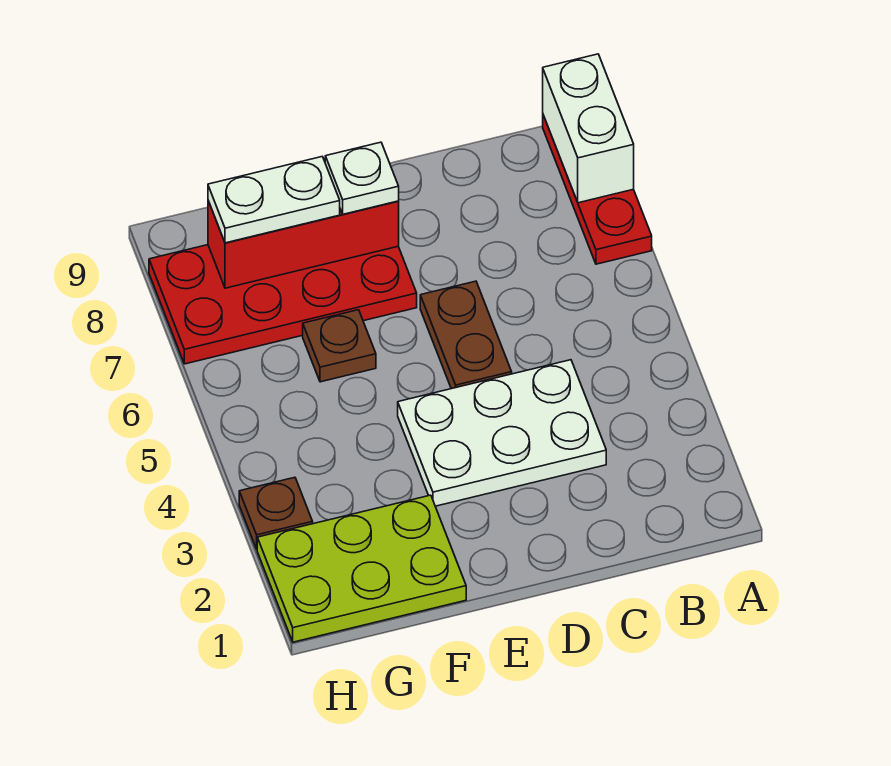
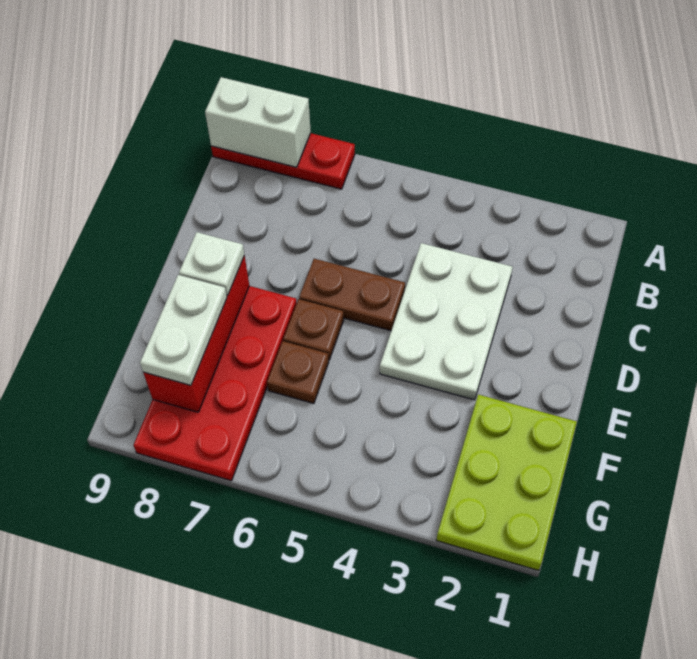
brown plate H3 level 1 -> brown plate E6 level 1

